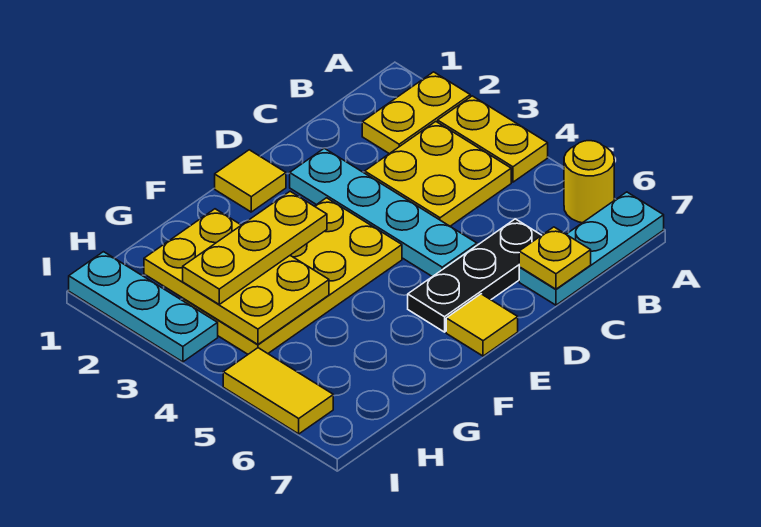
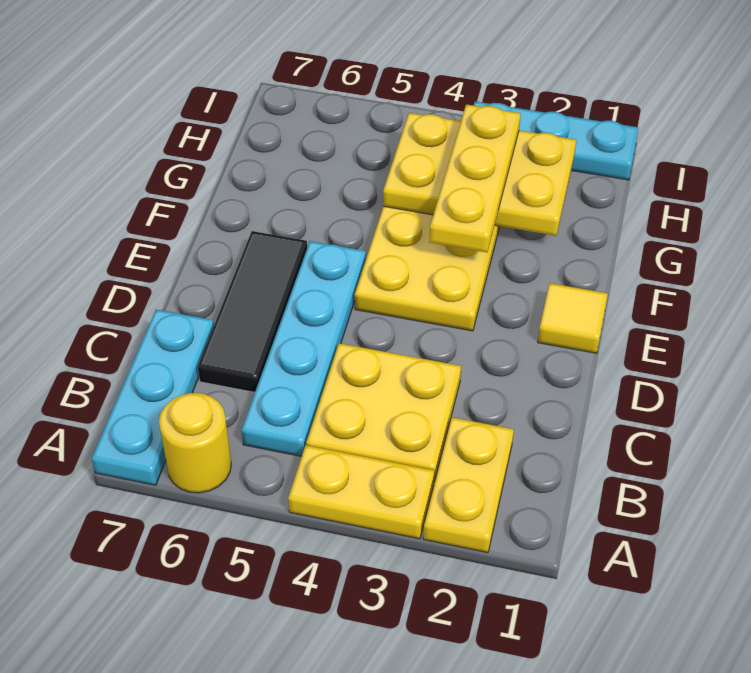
black plate C6:E6 level 1 -> black tile C6:E6 level 1
yellow plate C7 level 2 -> none
cyan plate D2:D5 level 1 -> cyan plate B5:E5 level 1
yellow tile E7 level 1 -> none
yellow tile I5:I6 level 1 -> none

